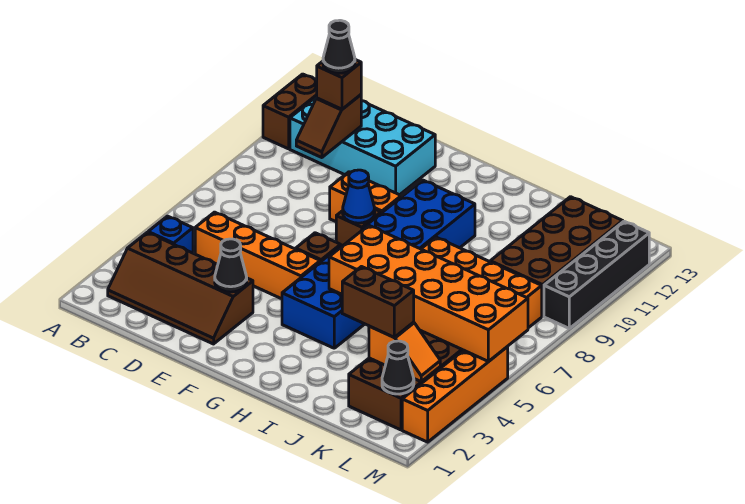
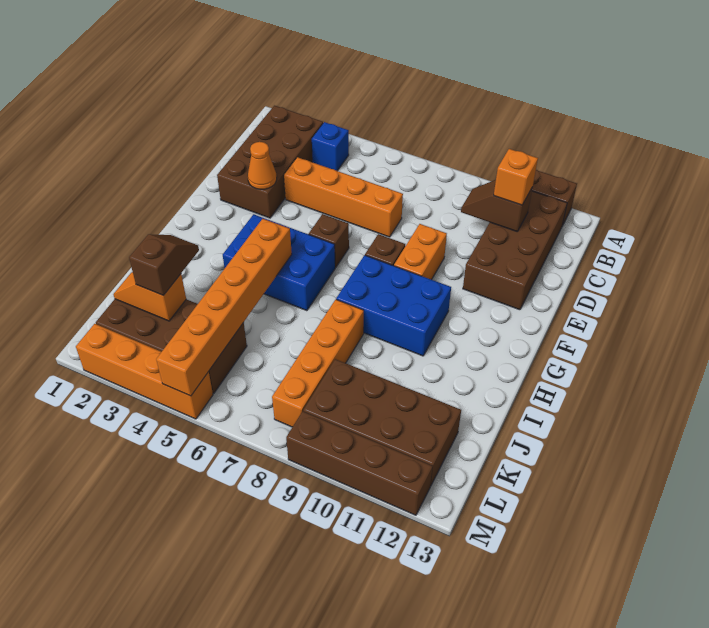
brown slope B2:E3 level 1 top 3 -> brown brick B2:E3 level 1
cyan brick B11:E12 level 1 -> brown brick B11:E12 level 1
orange brick C5:F5 level 1 -> orange brick D4:D7 level 1
brown brick C11 level 3 -> orange brick C11 level 3
black cone C11 level 4 -> none
black cone E3 level 2 -> orange cone E3 level 2
blue cone F8 level 2 -> none
orange brick H5:M6 level 2 -> orange brick H5:M5 level 2
brown brick J3:K3 level 3 -> brown slope J3:K3 level 3 top K
orange slope K3:L3 level 2 top K -> orange slope K2:K3 level 2 top 3
black cone L2 level 2 -> none
black brick M9:M12 level 1 -> brown brick M9:M12 level 1

